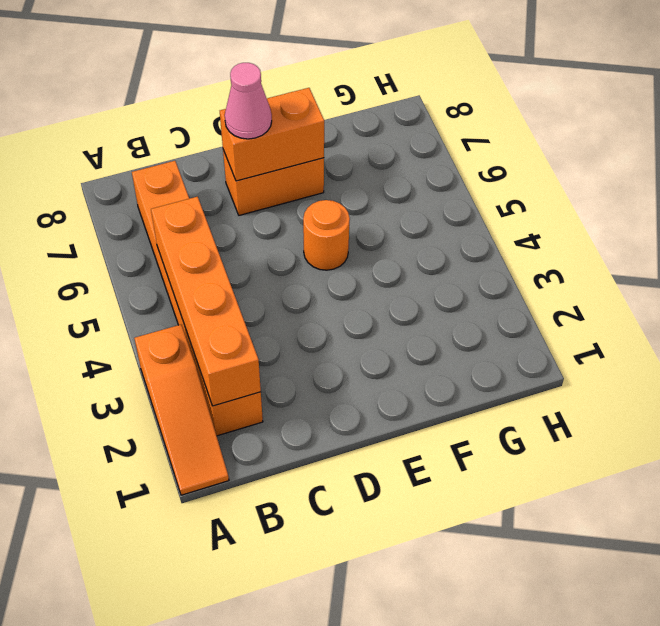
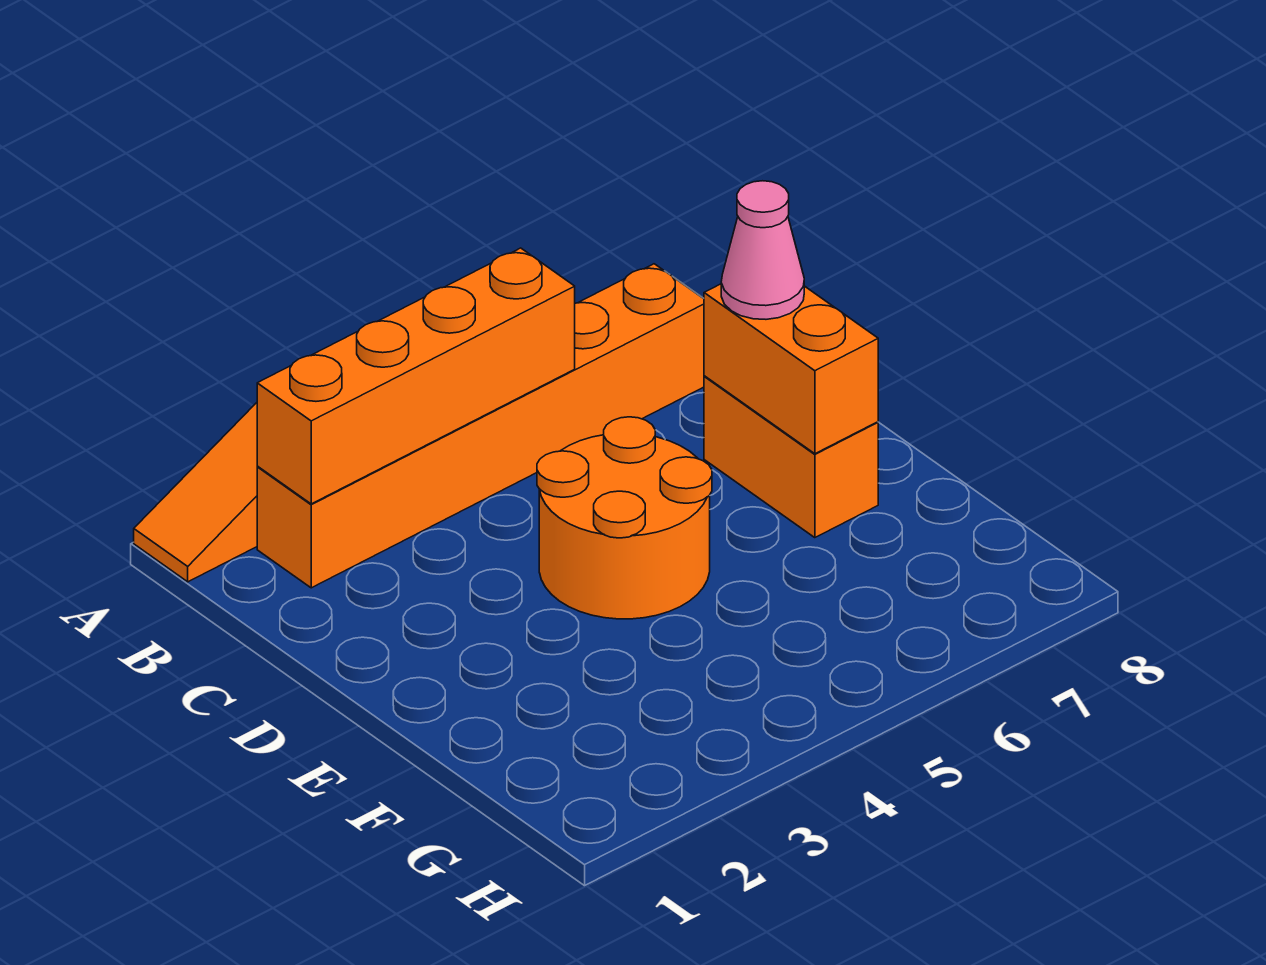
orange round brick E5 level 1 -> orange round brick D4:E5 level 1

